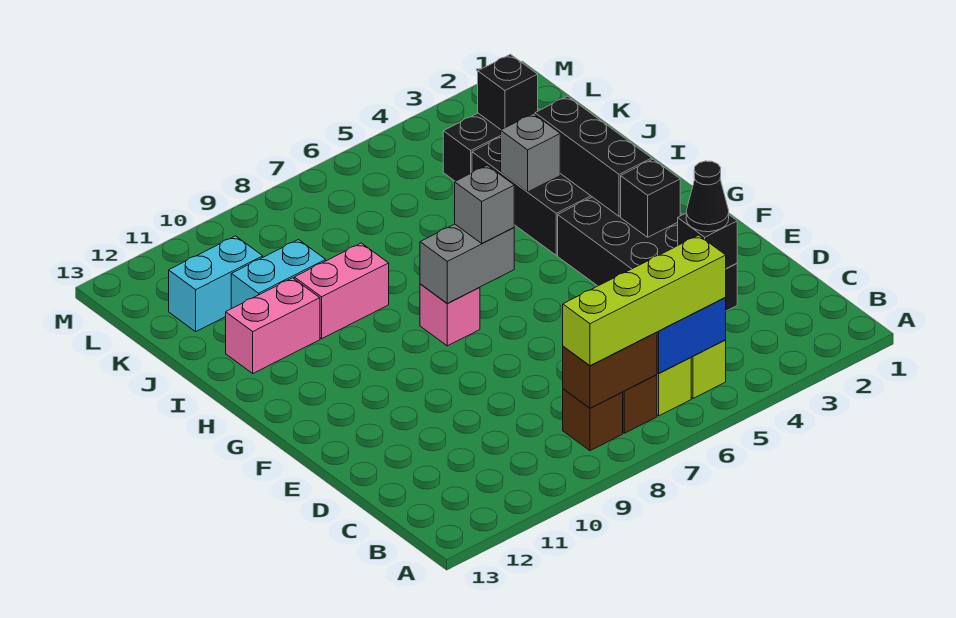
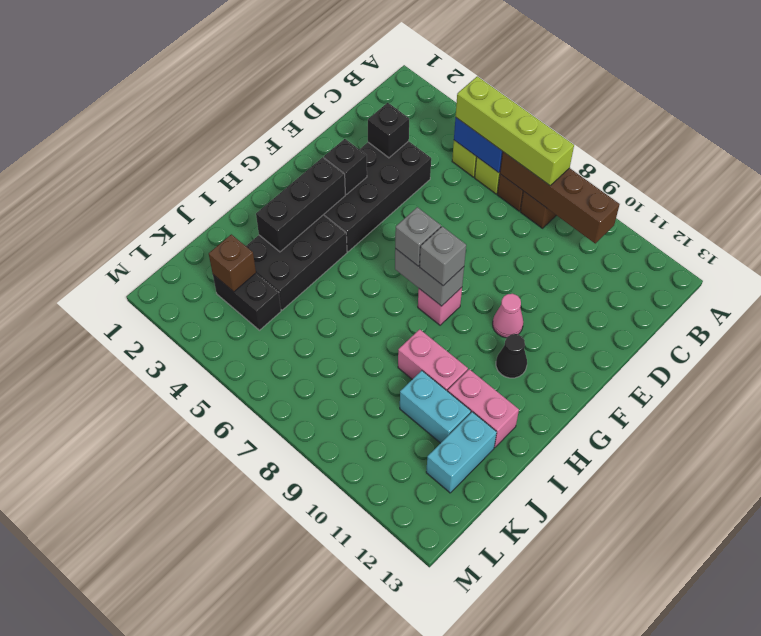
brown brick B7:B8 level 2 -> brown brick B7:B10 level 2
black cone D3 level 3 -> black cone G11 level 1
none -> pink cone F10 level 1
grey brick I4 level 2 -> grey brick G8 level 3
black brick K3 level 2 -> brown brick K3 level 2
cyan brick K11:K12 level 1 -> cyan brick J12:K12 level 1

